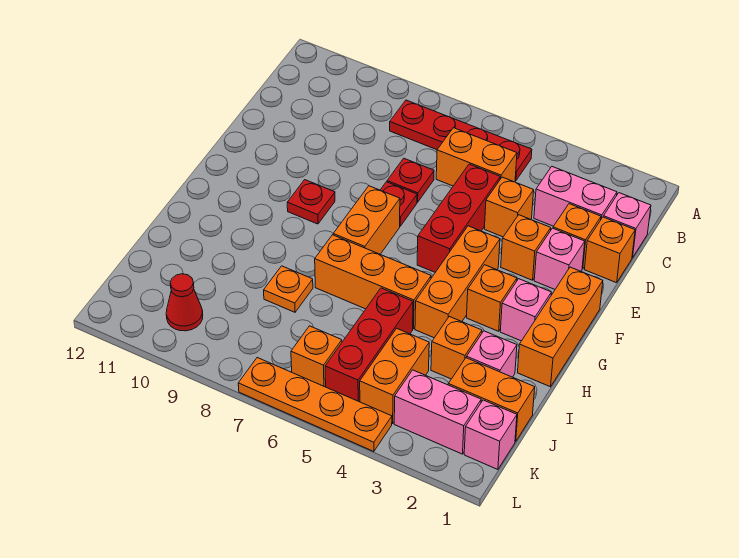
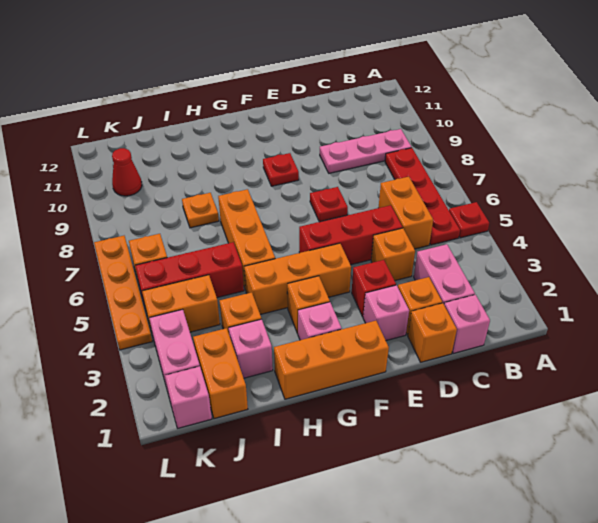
none -> pink plate B9:D9 level 1
red plate D7 level 1 -> red plate A5 level 1
orange brick E3 level 1 -> red brick E3 level 1
orange brick F7:G7 level 1 -> none

